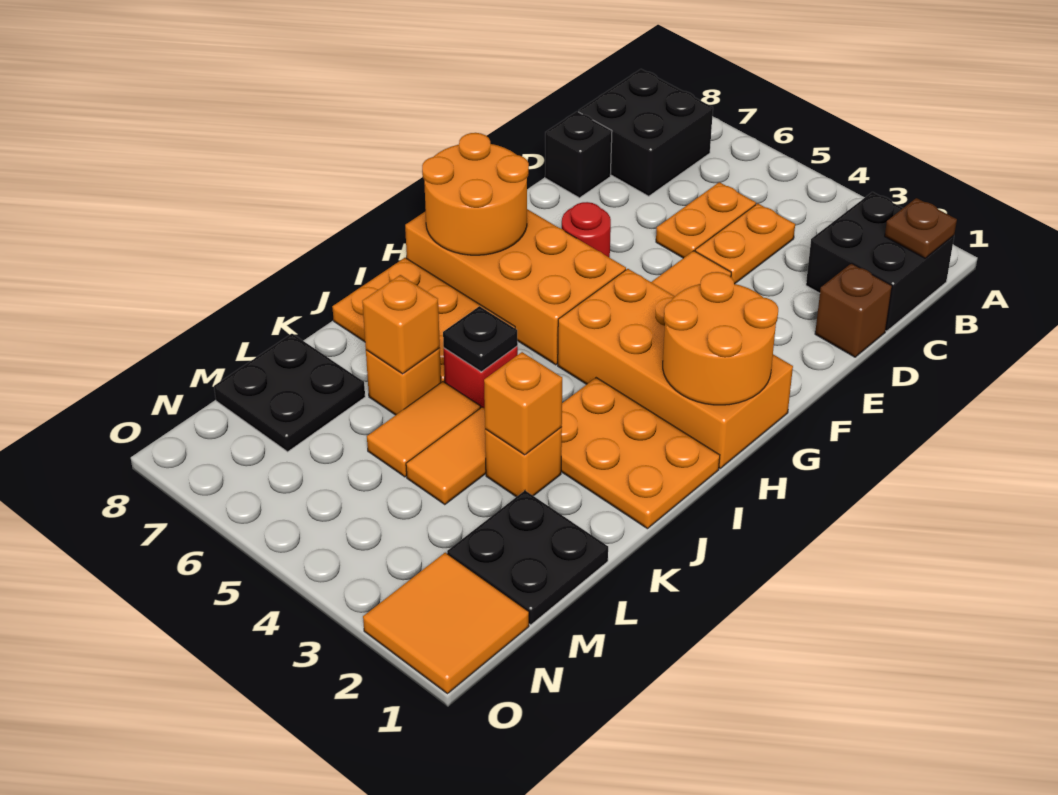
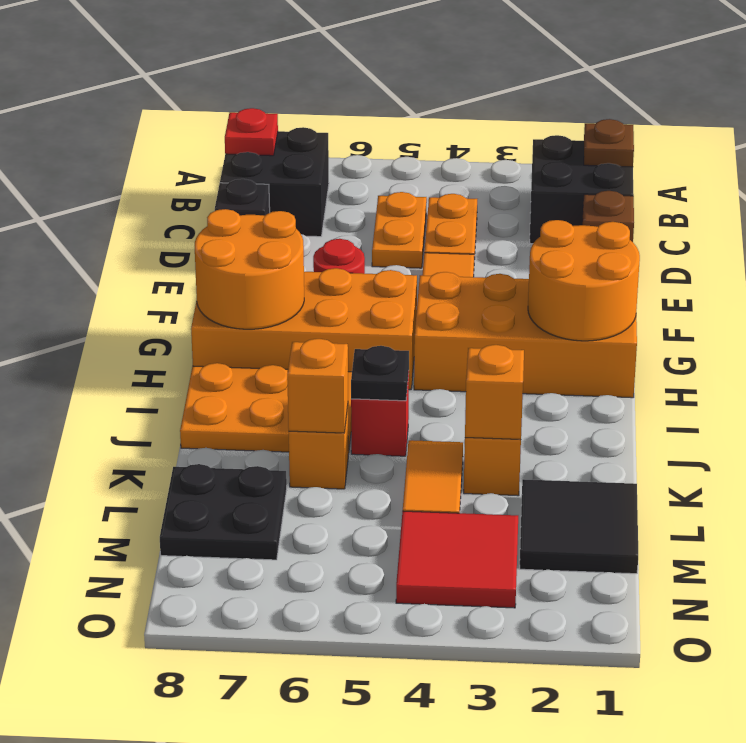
none -> red plate B8 level 2
orange plate I1:J3 level 1 -> none
orange tile K5:L5 level 1 -> none
black plate L1:M2 level 1 -> black tile L1:M2 level 1
none -> red tile M3:N4 level 1
orange tile N1:O2 level 1 -> none

